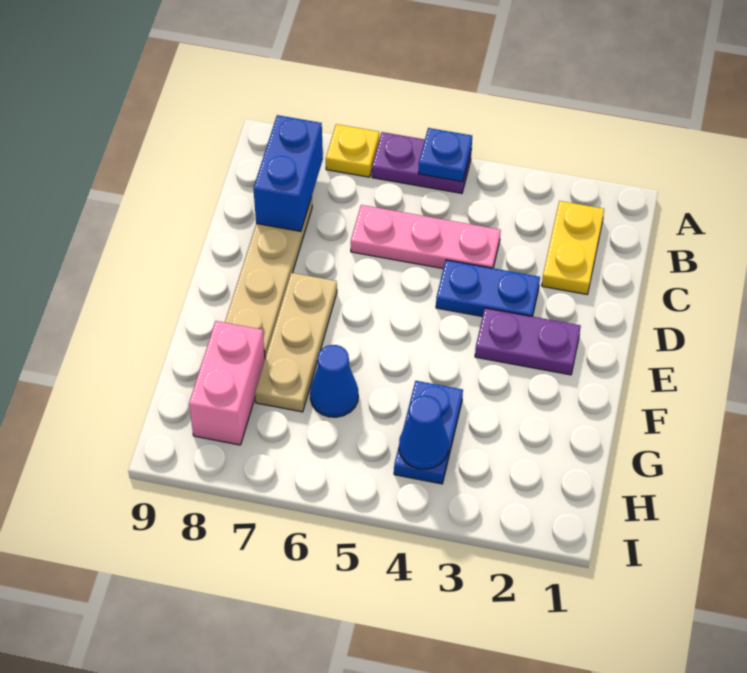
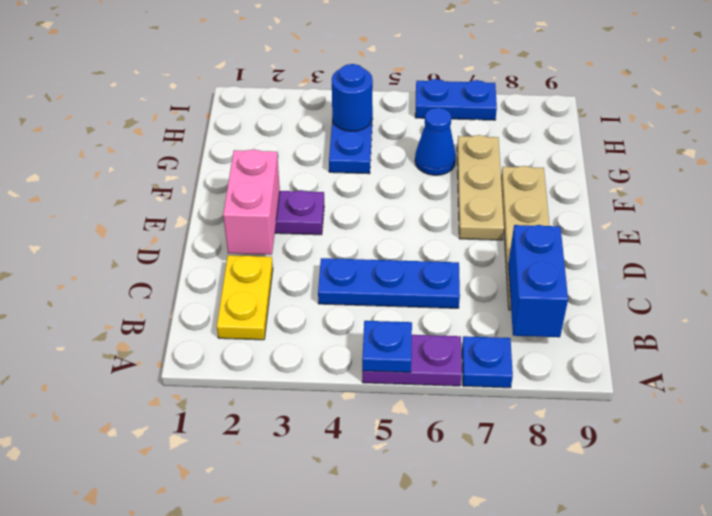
yellow plate A7 level 1 -> blue plate A7 level 1
pink plate C4:C6 level 1 -> blue plate C4:C6 level 1
blue plate D3:D4 level 1 -> blue plate I6:I7 level 1
pink brick G8:H8 level 1 -> pink brick D2:E2 level 2
blue cone H4 level 2 -> blue round brick H4 level 2

